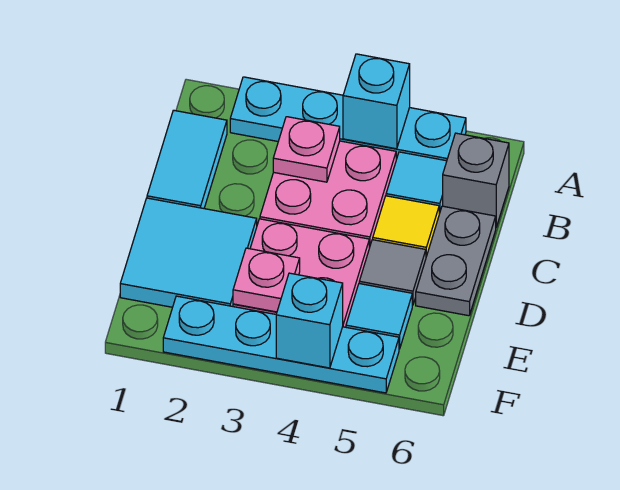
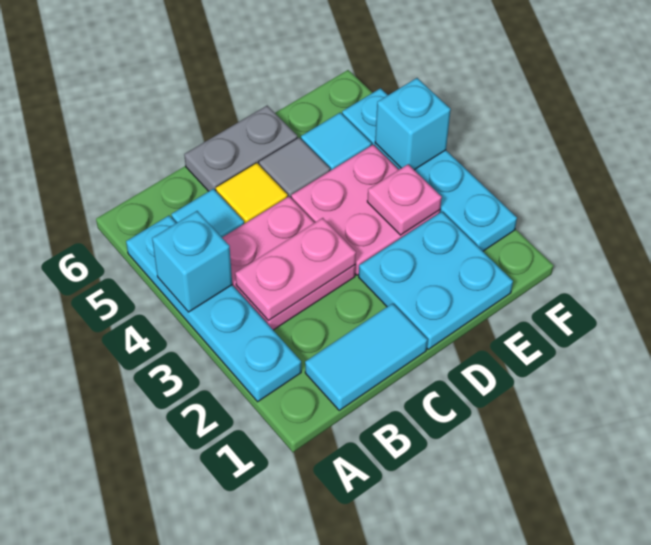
pink plate B3 level 2 -> pink plate B3:C3 level 2
grey brick B6 level 1 -> none
cyan tile D1:E2 level 1 -> cyan plate D1:E2 level 1

